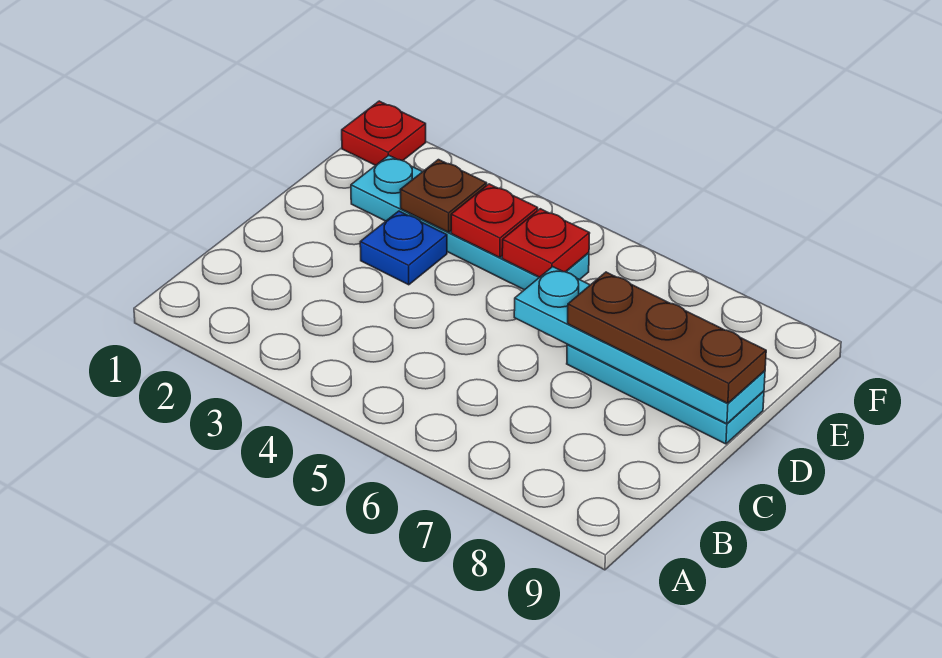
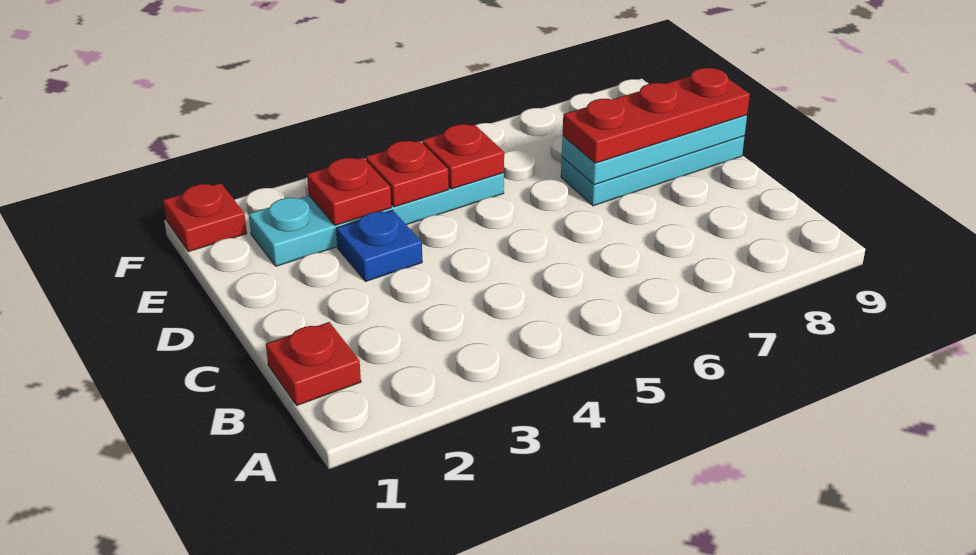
none -> red plate B1 level 1
cyan plate D6:D9 level 2 -> cyan plate D7:D9 level 2
brown plate D7:D9 level 3 -> red plate D7:D9 level 3
brown plate E3 level 2 -> red plate E3 level 2

